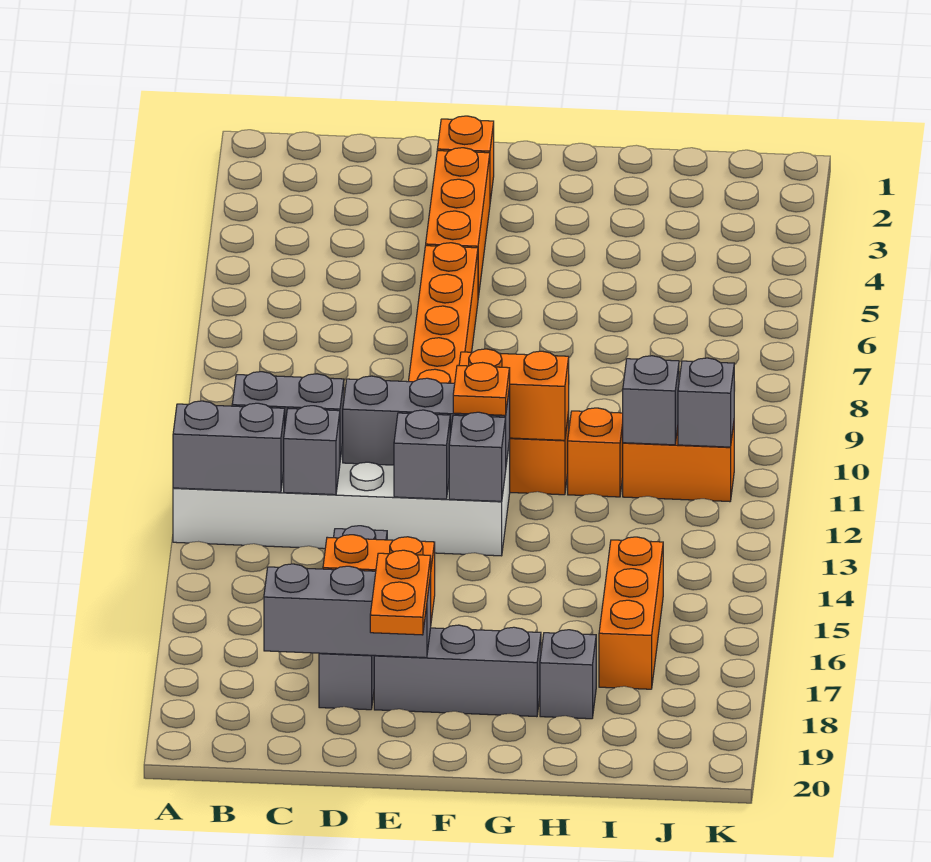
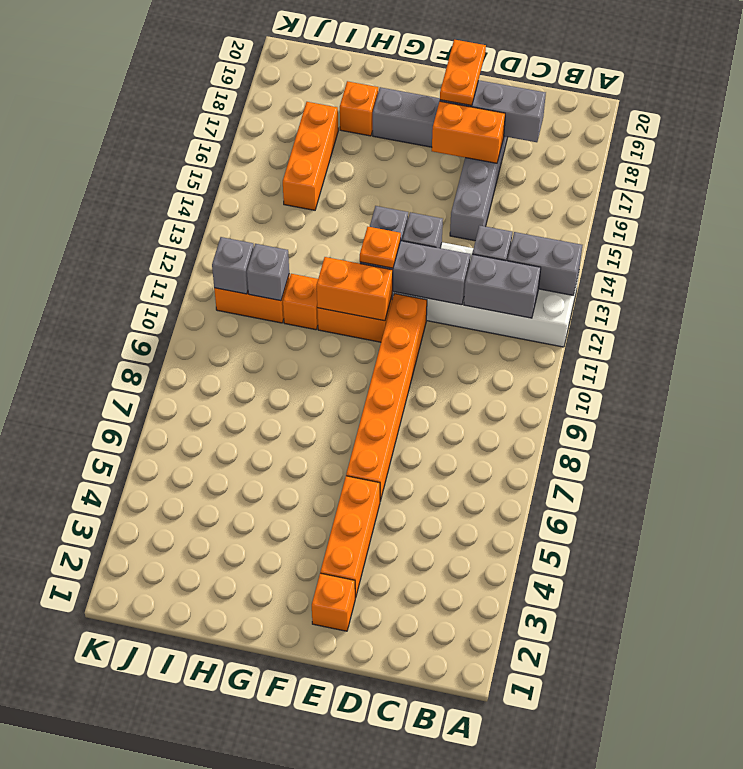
grey brick H18 level 1 -> orange brick H18 level 1

